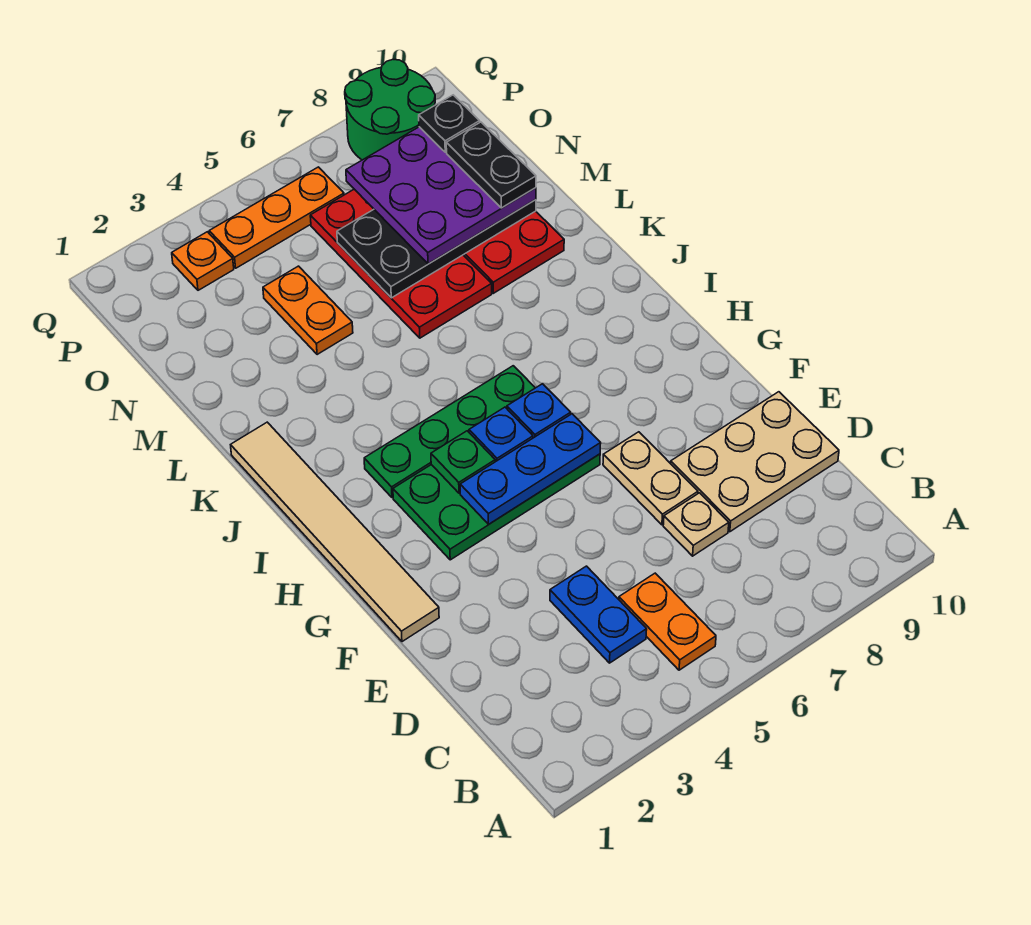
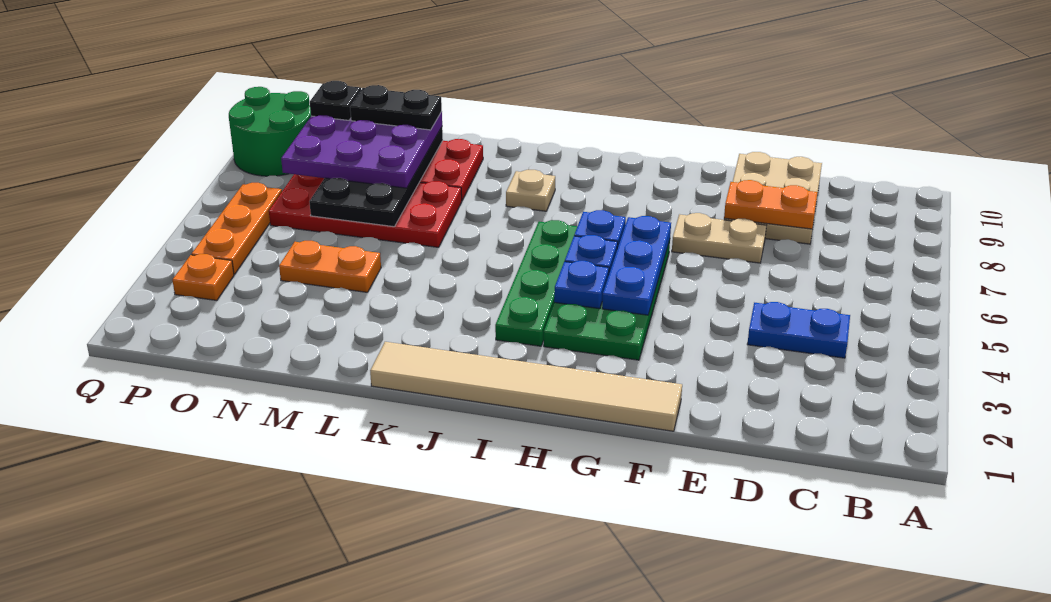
orange plate B5:C5 level 1 -> orange plate D8:E8 level 2
tan plate D7 level 1 -> tan plate J8 level 1
green plate H4 level 2 -> blue plate H4 level 2

